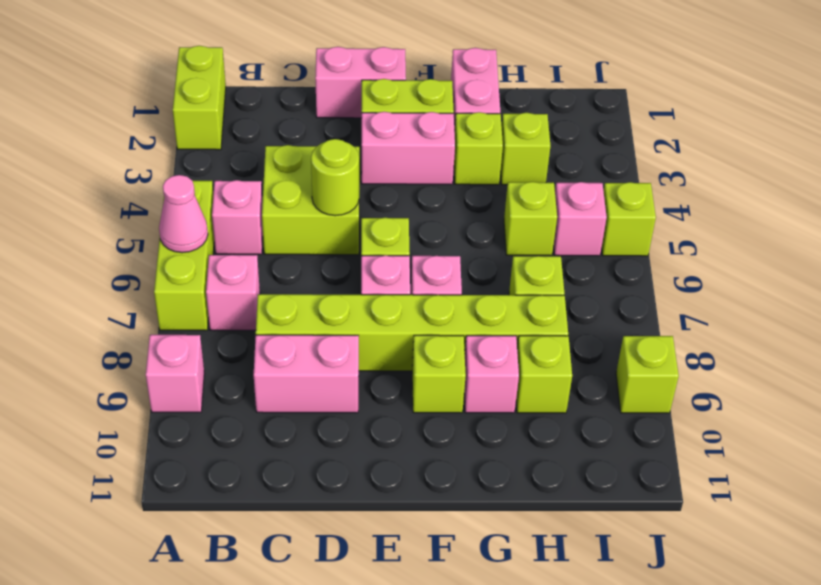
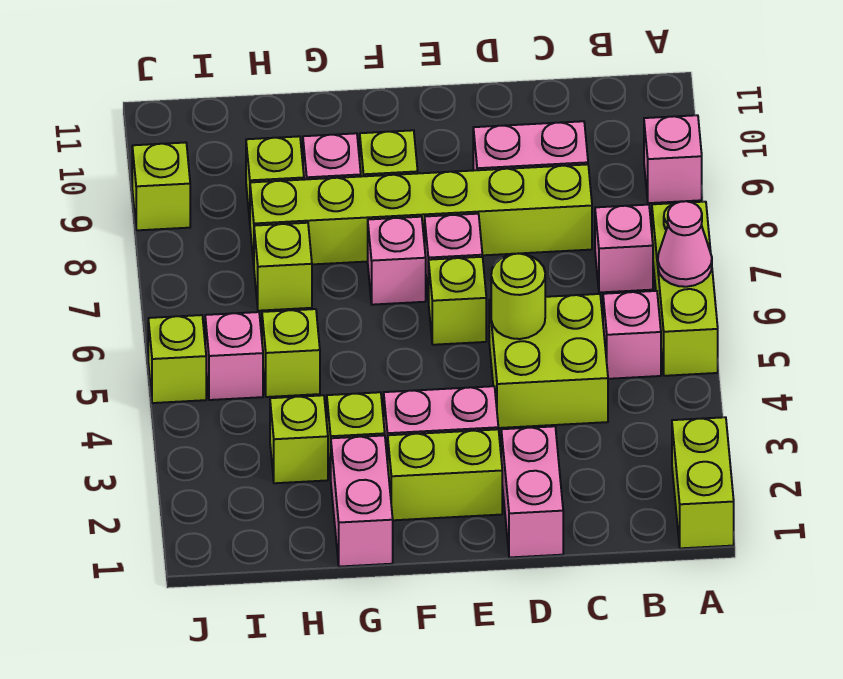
pink brick D1:E1 level 1 -> pink brick D1:D2 level 1

